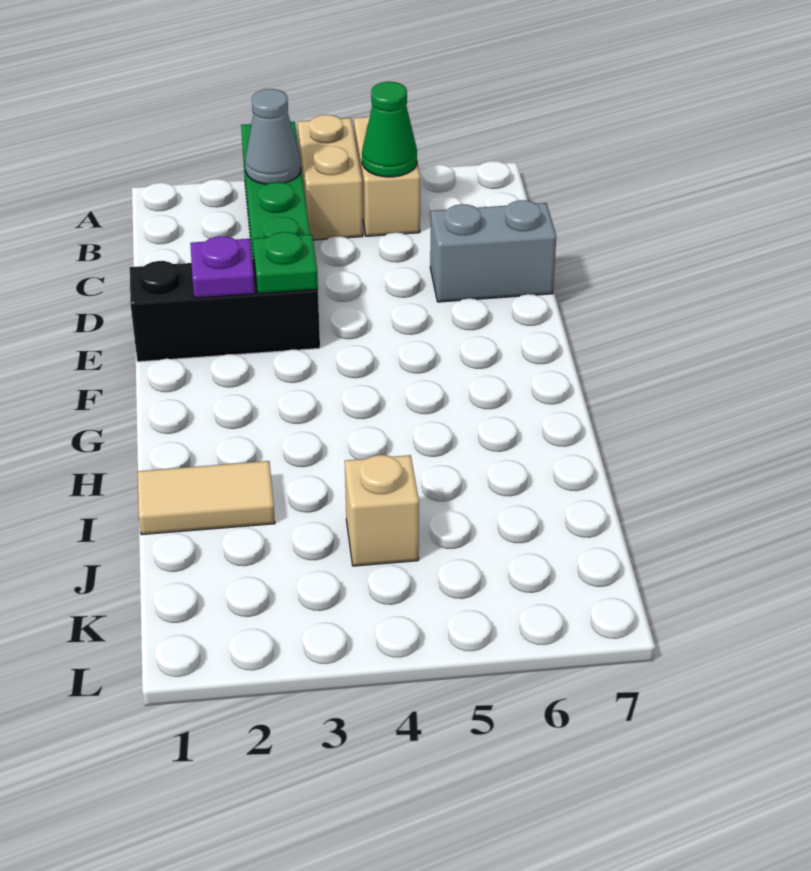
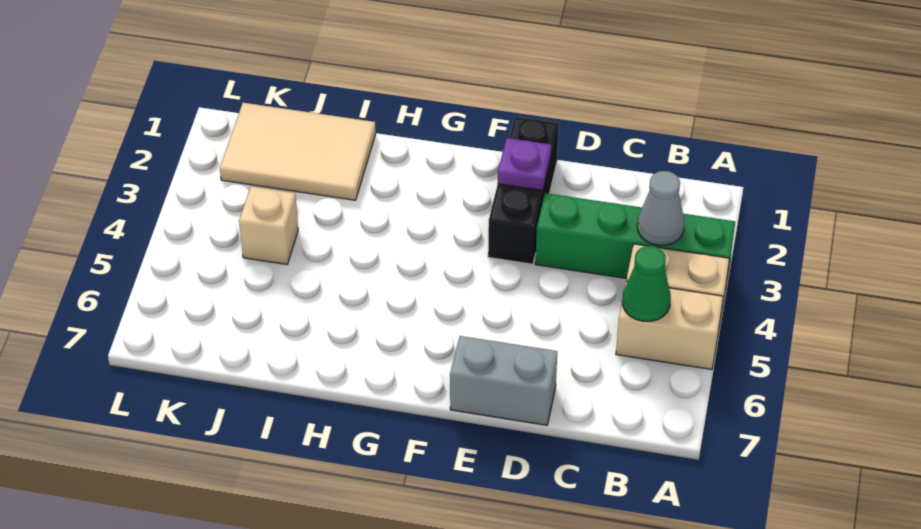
grey brick D6:D7 level 1 -> grey brick D7:E7 level 1
green plate E3 level 2 -> none
tan tile I1:I2 level 1 -> tan tile I1:K2 level 1

